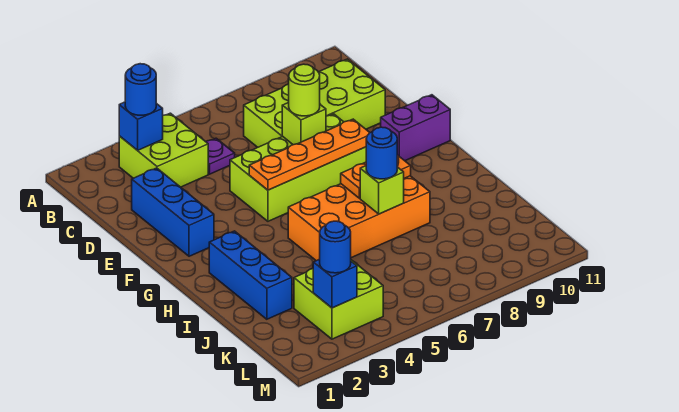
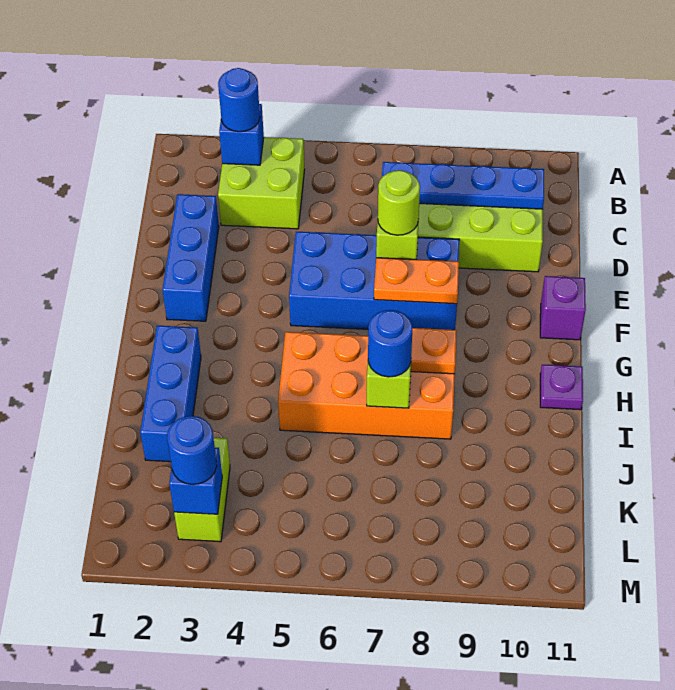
purple plate C5 level 1 -> purple plate H11 level 1
none -> blue plate C7:C10 level 2
lime brick E5:F8 level 1 -> blue brick E5:F8 level 1
orange plate F5:F8 level 2 -> orange plate F7:F8 level 2
purple brick F10:F11 level 1 -> purple brick F11 level 1
lime brick K3:L4 level 1 -> lime brick K3:L3 level 1

